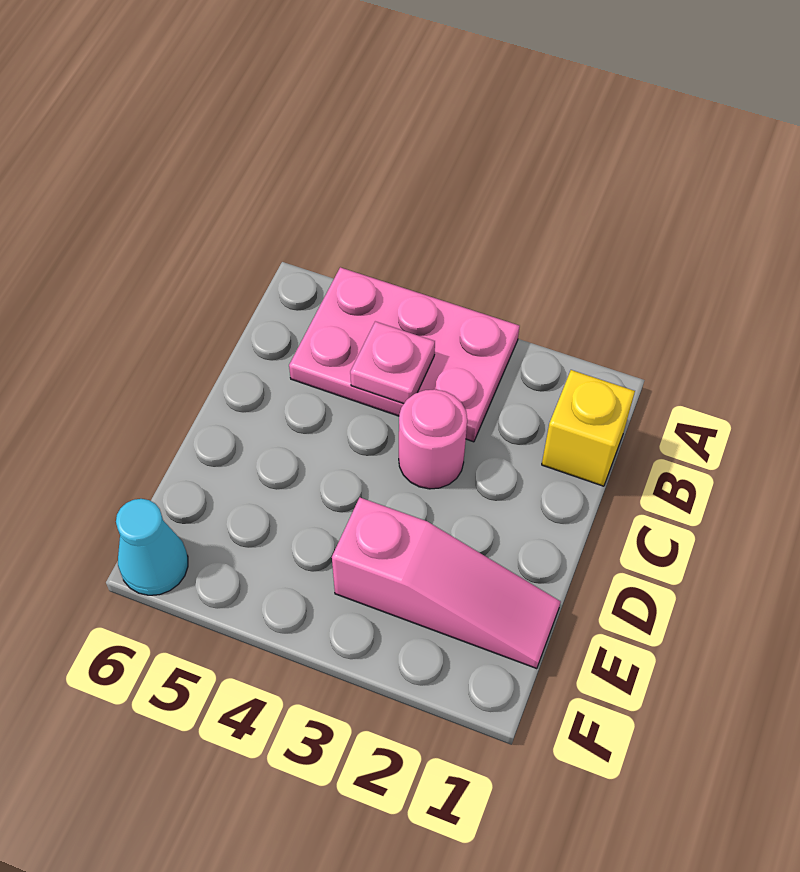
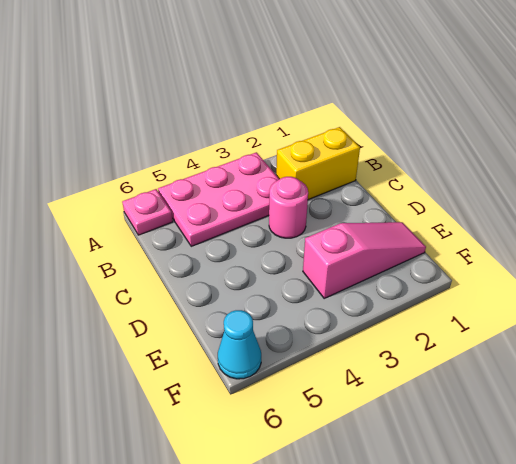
yellow brick B1 level 1 -> yellow brick B1:B2 level 1
pink plate B4 level 2 -> pink plate A6 level 1

